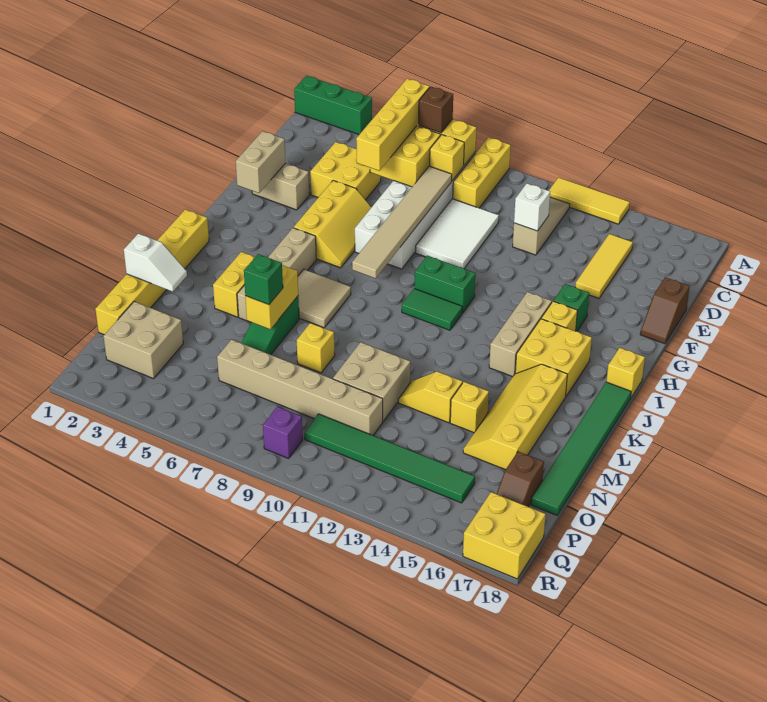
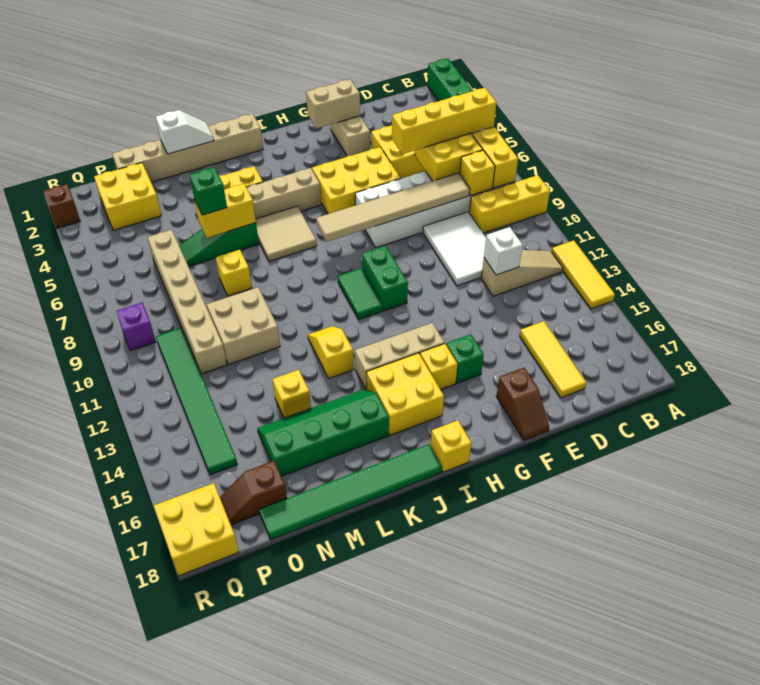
brown brick B7 level 3 -> brown brick R2 level 1
yellow tile C15:E15 level 1 -> yellow tile D15:D17 level 1
white tile D9:F10 level 1 -> white tile D9:E11 level 1
brown slope E18:F18 level 1 top E -> brown slope F17:F18 level 1 top 17
yellow slope F5:H6 level 1 top 5 -> yellow brick F5:H6 level 1
yellow brick J1:O1 level 1 -> tan brick J1:O1 level 1
yellow slope K15:N16 level 1 top 16 -> green slope K15:N16 level 1 top 16
white slope M1:M2 level 2 top 1 -> white slope L1:M1 level 2 top M
yellow slope M12:M13 level 1 top 13 -> yellow slope K12:K13 level 1 top 13
tan brick O2:P3 level 1 -> yellow brick O2:P3 level 1

